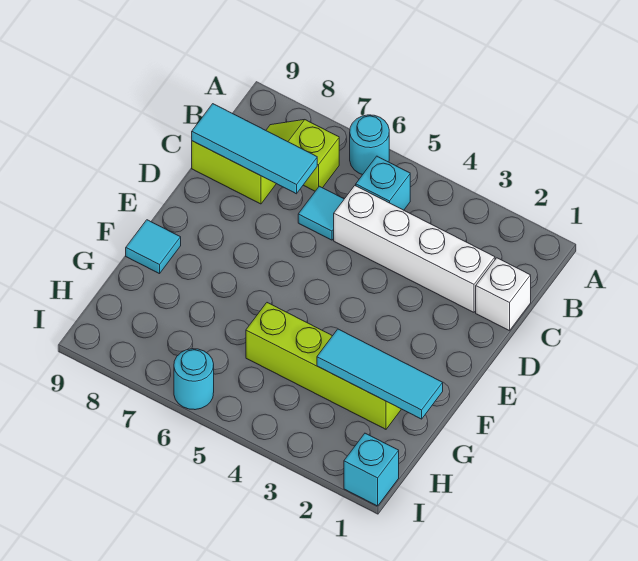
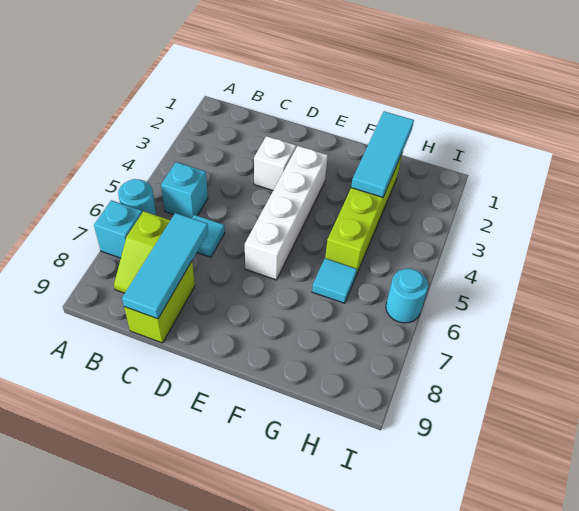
white brick C1 level 1 -> white brick D3 level 1
white brick C2:C5 level 1 -> white brick E3:E6 level 1
cyan tile F9 level 1 -> cyan tile G6 level 1
cyan brick I1 level 1 -> cyan brick A7 level 1

